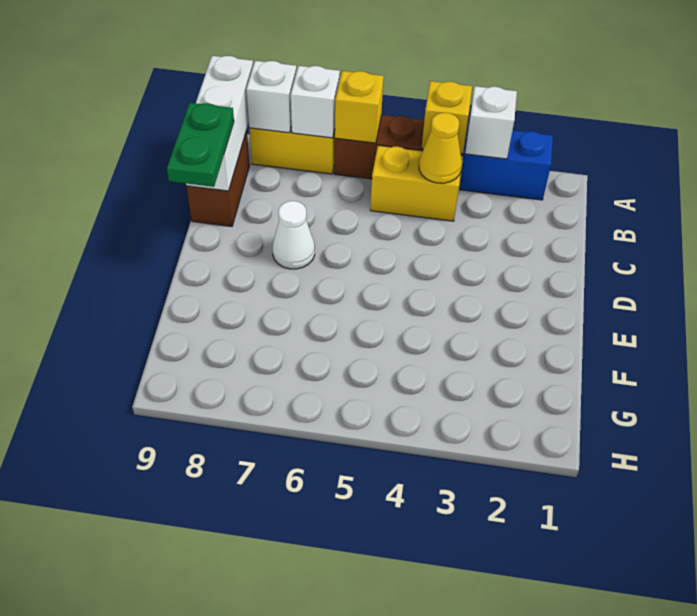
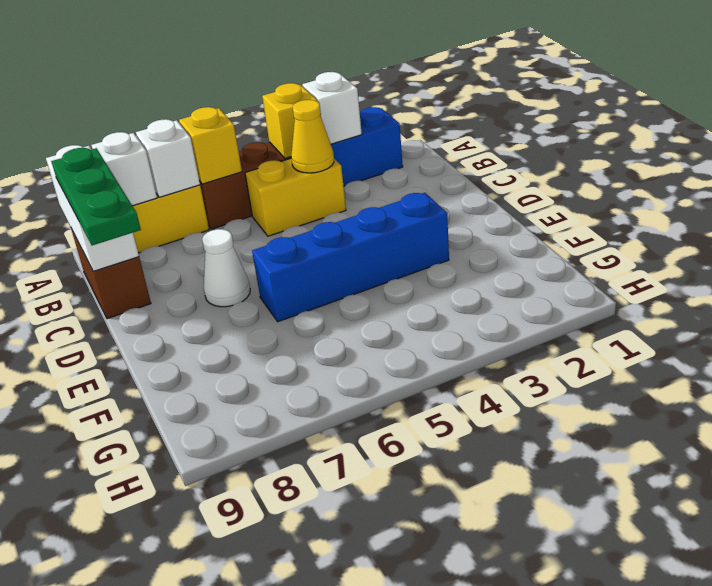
green plate C9:D9 level 3 -> green plate B9:D9 level 3
none -> blue brick E3:E6 level 1

